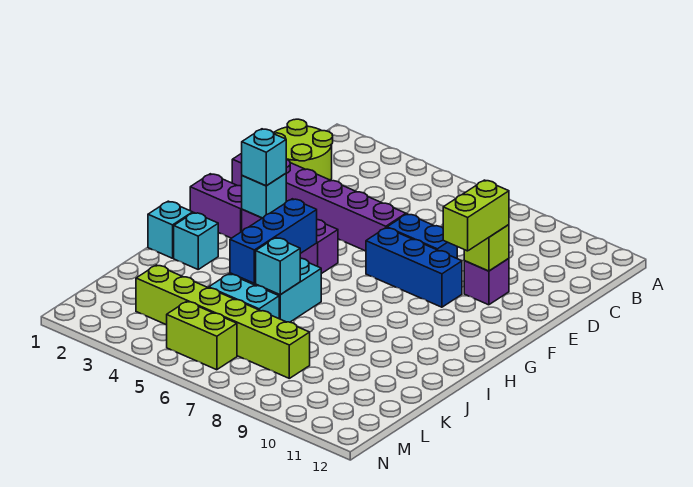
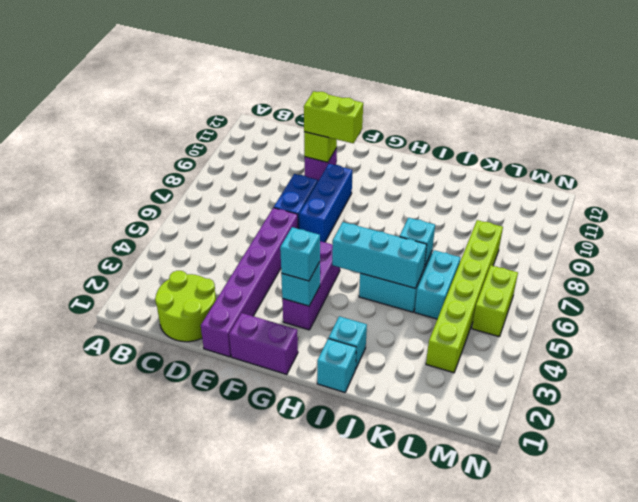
purple brick G1:G2 level 1 -> purple brick F1:G1 level 1
blue brick H5:J5 level 2 -> cyan brick H5:J5 level 2

